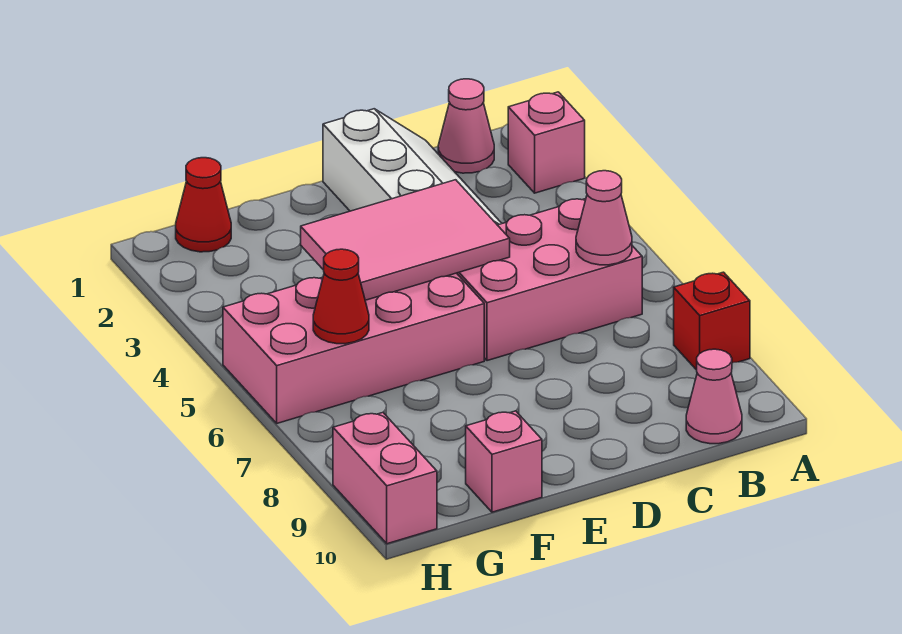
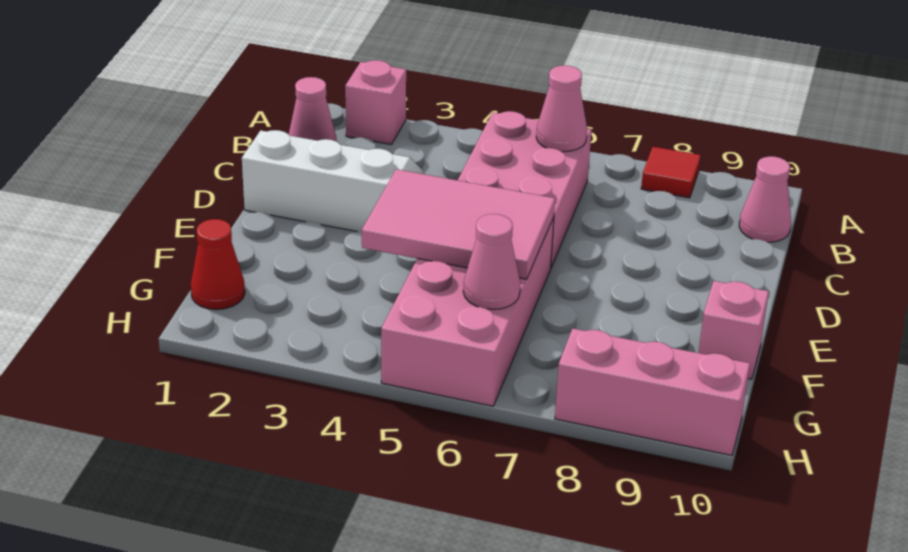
red brick A8 level 1 -> red tile A8 level 1
pink tile D4:F5 level 2 -> pink tile E4:F6 level 2
red cone G6 level 2 -> pink cone G6 level 2
pink brick H9:H10 level 1 -> pink brick H8:H10 level 1

